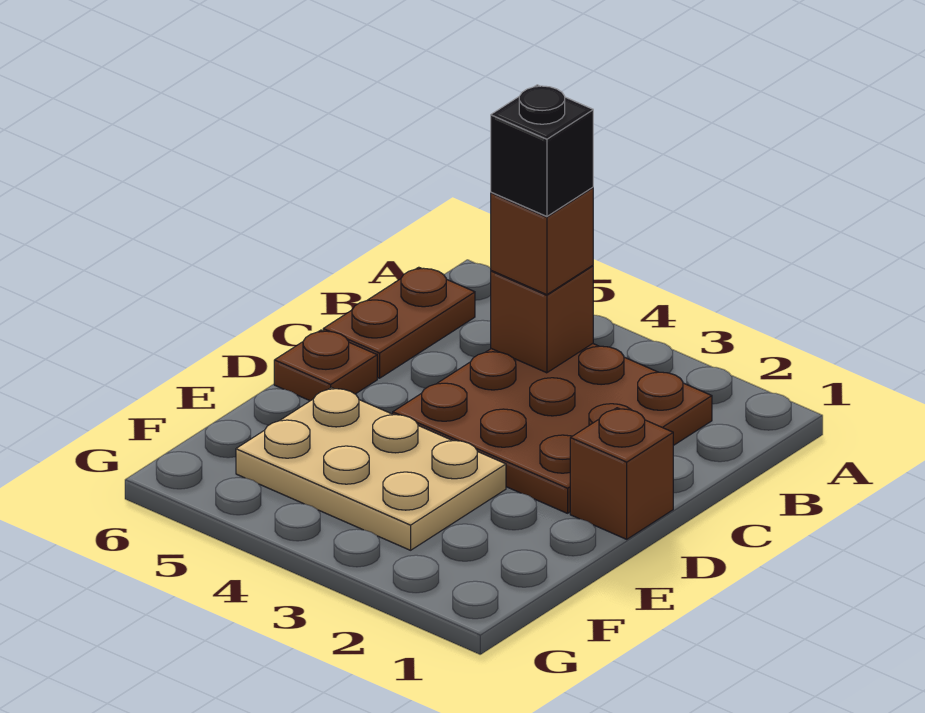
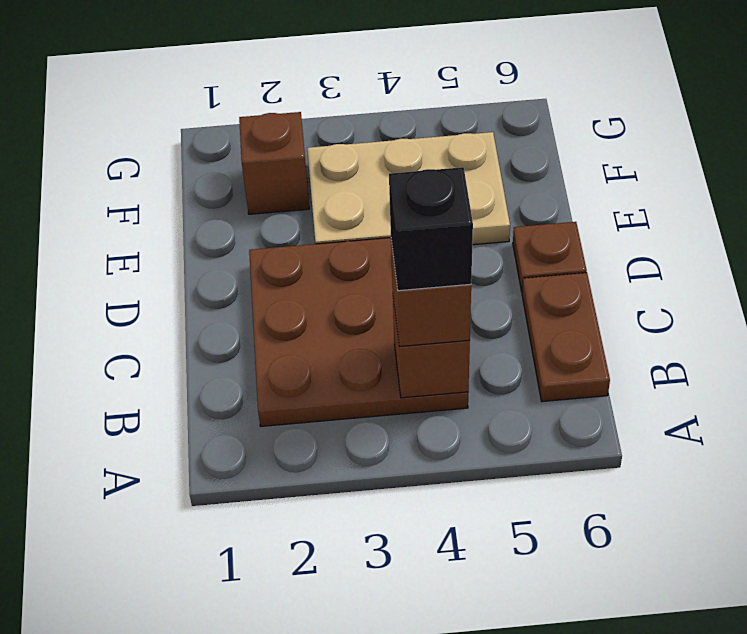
brown brick D1 level 1 -> brown brick F2 level 1

